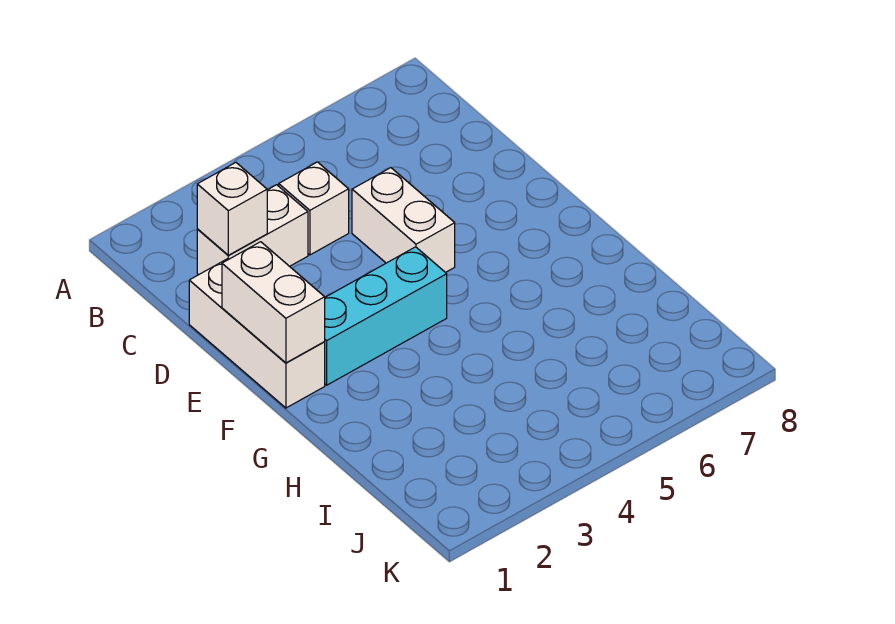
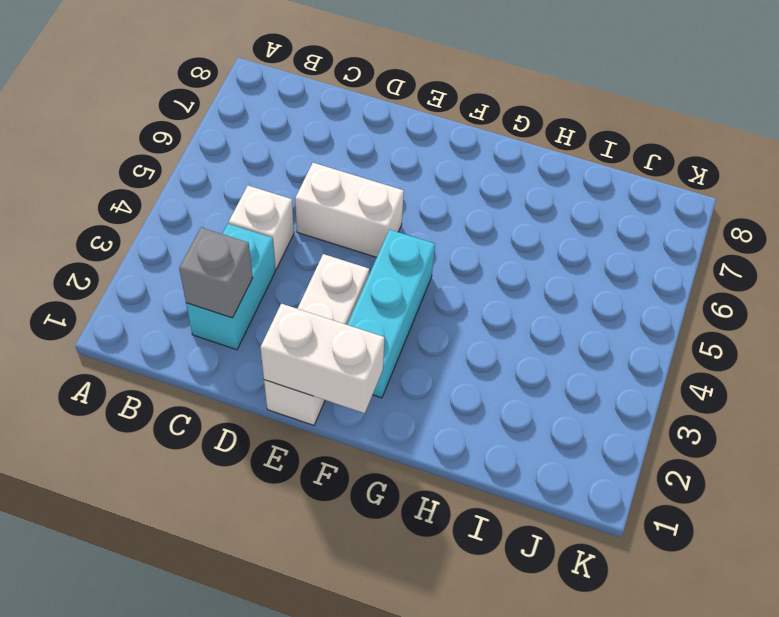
white brick C2:C3 level 1 -> cyan brick C2:C3 level 1
white brick C2 level 2 -> grey brick C2 level 2
white brick D1:F1 level 1 -> white brick E1:E3 level 1

